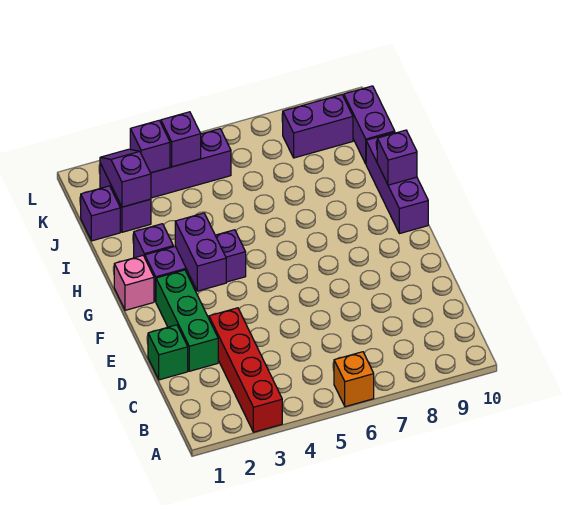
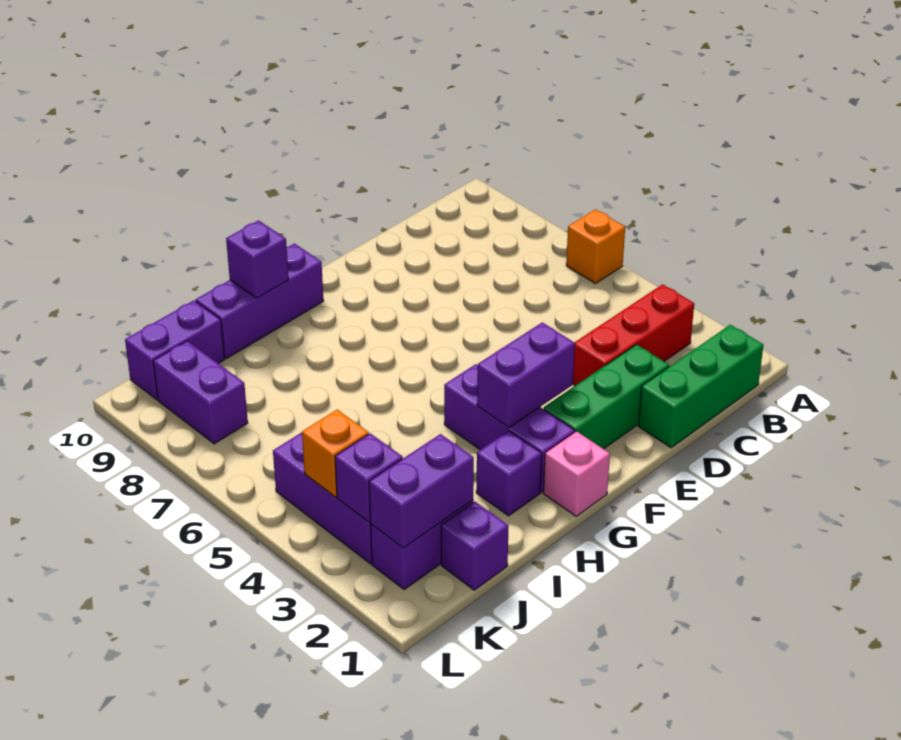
red brick A3:D3 level 1 -> red brick B3:D3 level 1
green brick D1 level 1 -> green brick B1:D1 level 1
purple slope J2:K2 level 2 top J -> purple brick J2:K2 level 2
purple brick K4 level 2 -> orange brick K4 level 2

